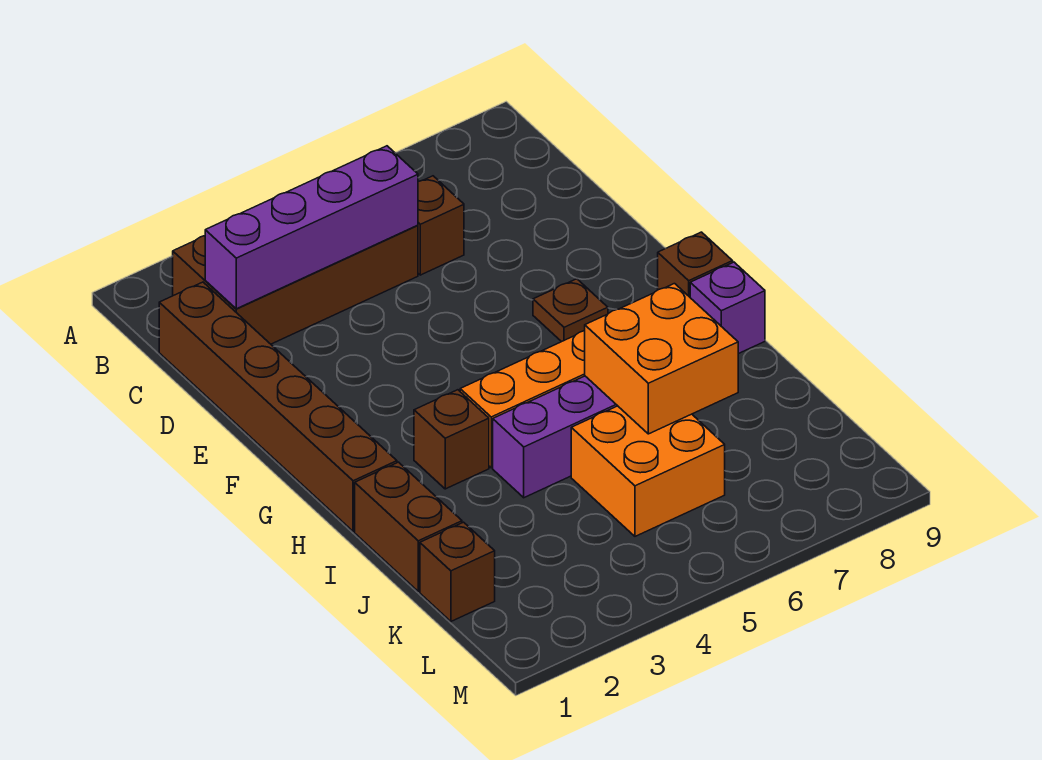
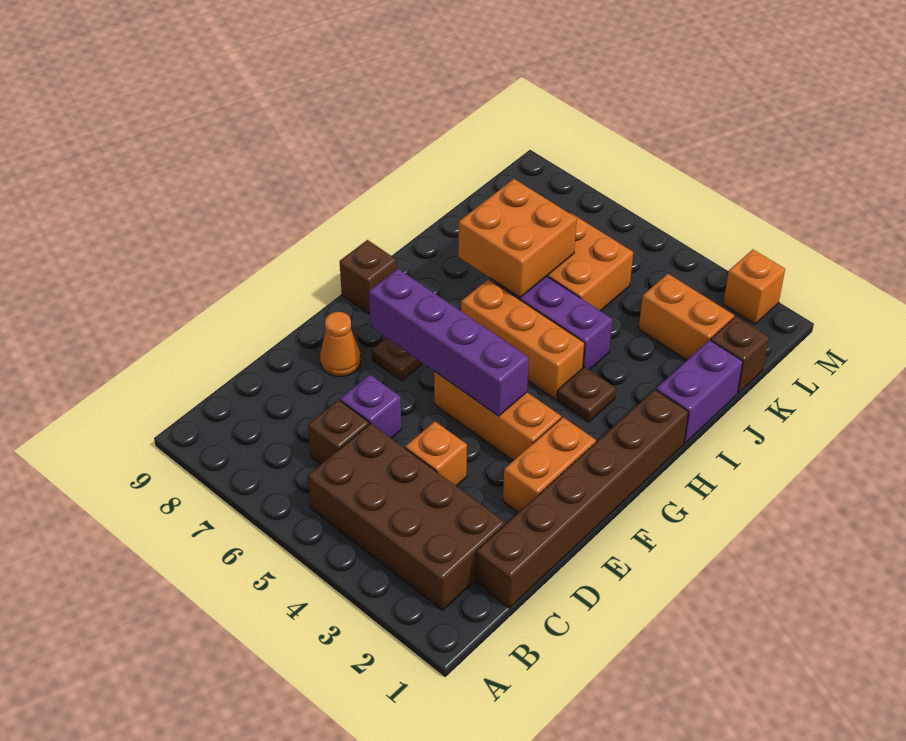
purple brick C2:C5 level 2 -> purple brick F4:F7 level 2
none -> orange brick D4 level 1
none -> orange brick E2:F2 level 1
none -> orange cone E8 level 1
none -> orange brick F3:F5 level 1
brown brick H3 level 1 -> brown plate H3 level 1
purple brick H9 level 1 -> purple brick D6 level 1
brown brick I1:J1 level 1 -> purple brick I1:J1 level 1
none -> orange brick K2:K3 level 1
none -> orange brick M2 level 1

